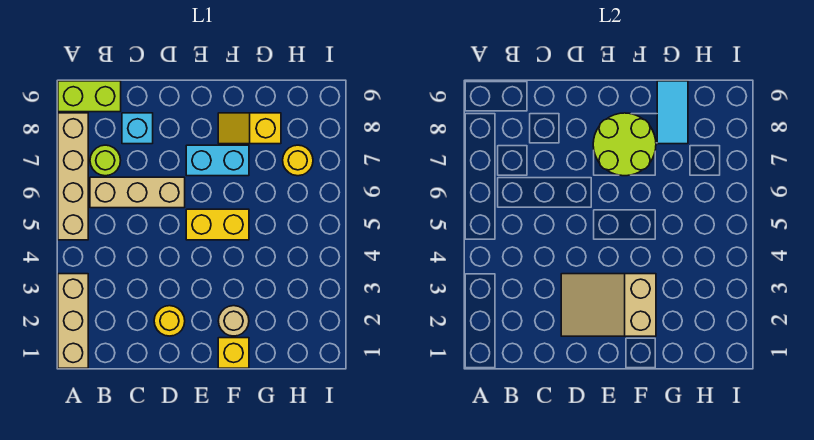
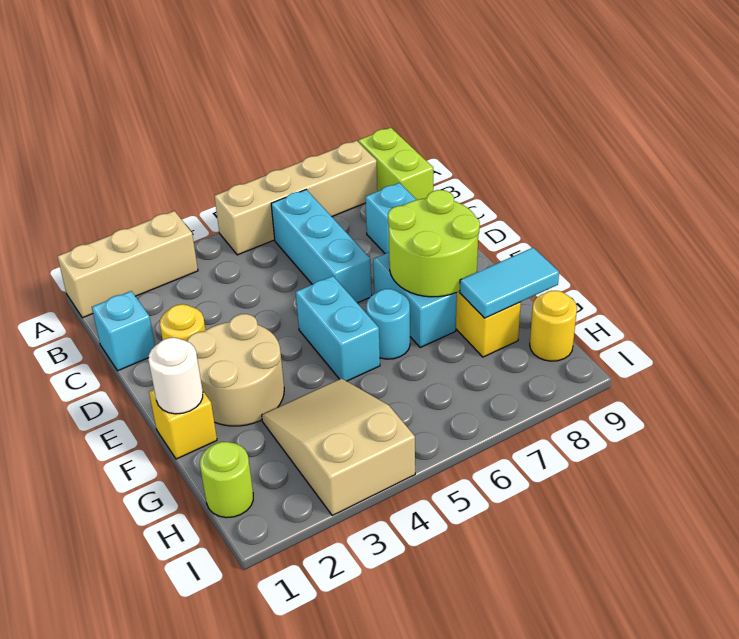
tan brick B6:D6 level 1 -> cyan brick B6:D6 level 1
lime round brick B7 level 1 -> lime round brick H1 level 1
none -> cyan brick C1 level 1
tan slope D2:F3 level 2 top F -> tan slope G3:I4 level 1 top I
yellow brick E5:F5 level 1 -> cyan brick E5:F5 level 1
none -> white round brick F1 level 2
tan round brick F2 level 1 -> tan round brick E2:F3 level 1
none -> cyan round brick F6 level 1
yellow round brick H7 level 1 -> yellow round brick H9 level 1

